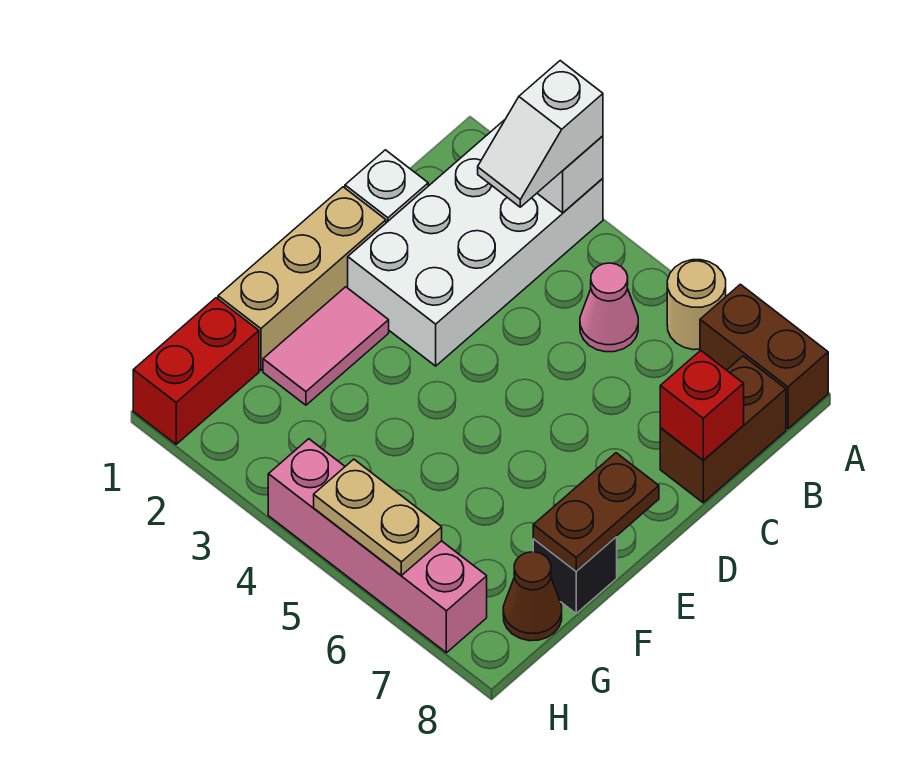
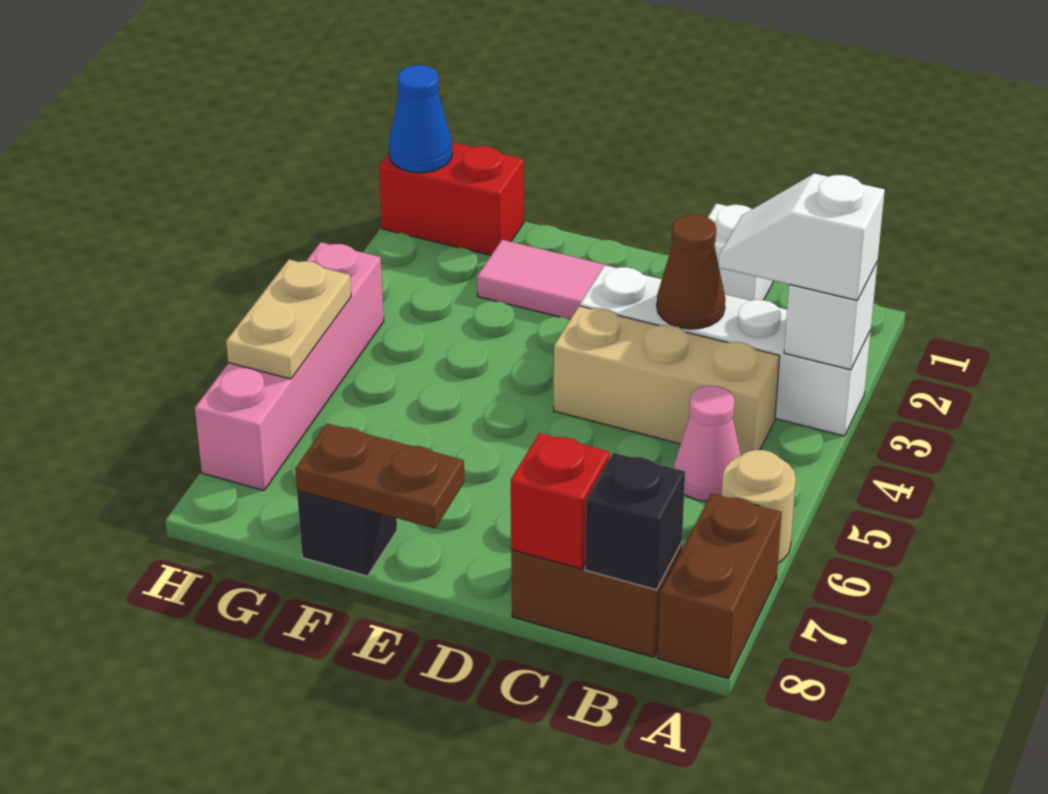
white brick A2:D3 level 1 -> white brick A3:D3 level 1
none -> black brick B8 level 2
tan brick D1:F1 level 1 -> tan brick B4:D4 level 1
brown cone G8 level 1 -> brown cone C3 level 2
none -> blue cone H1 level 2

